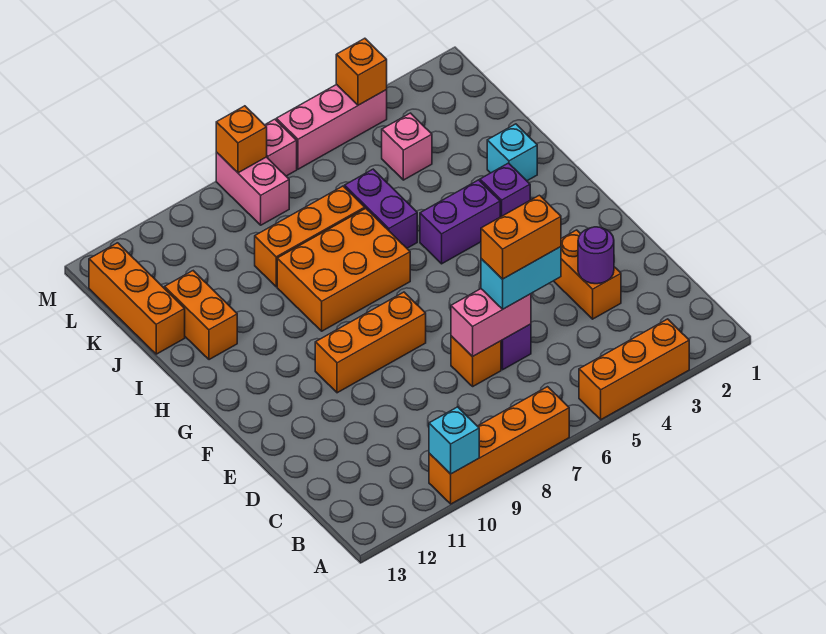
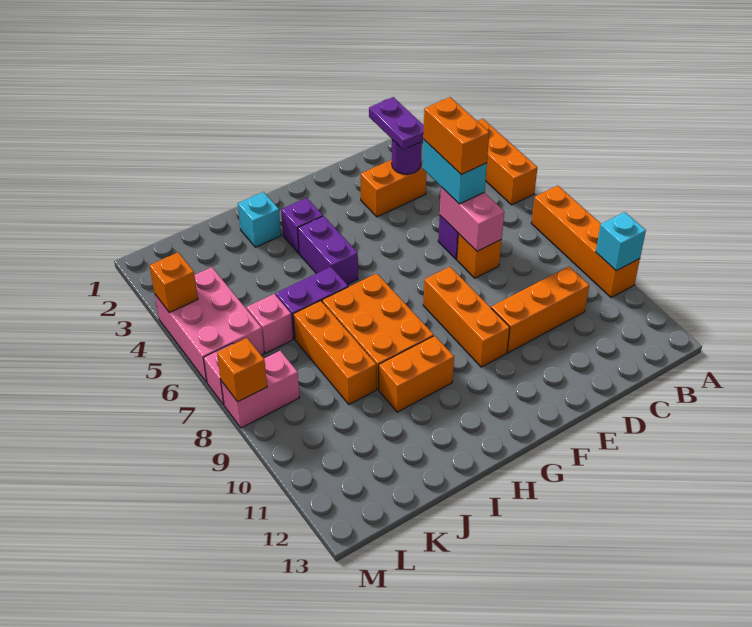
none -> purple plate D2:D3 level 3
orange brick I12:J12 level 1 -> orange brick H10:I10 level 1
orange brick J13:L13 level 1 -> orange brick C10:E10 level 1
pink brick K4 level 1 -> pink brick K6 level 1
pink brick M4:M6 level 1 -> pink brick L4:M6 level 1

